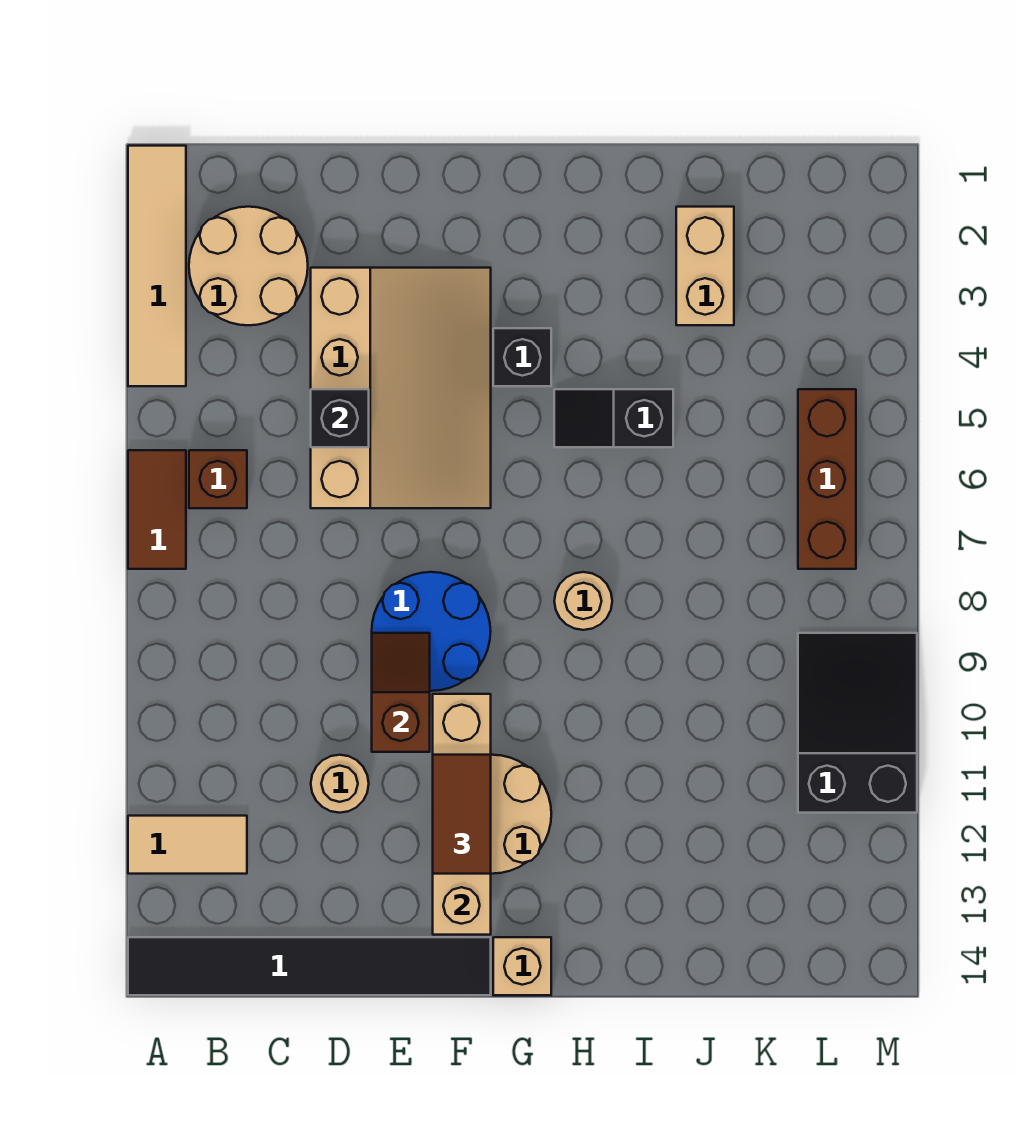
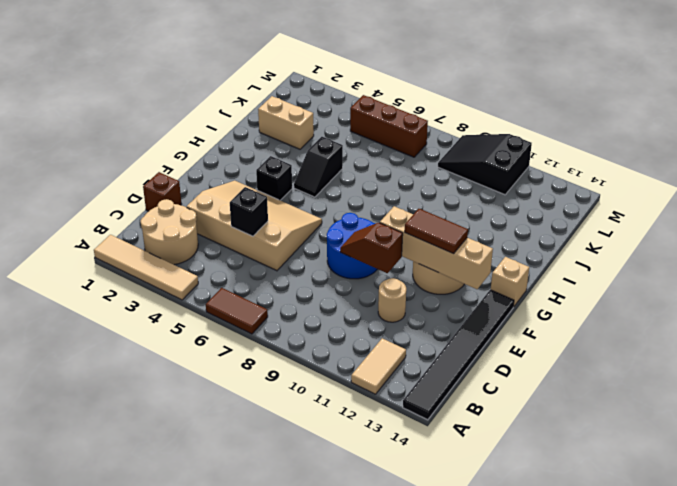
brown brick B6 level 1 -> brown brick D1 level 1
tan round brick H8 level 1 -> none

